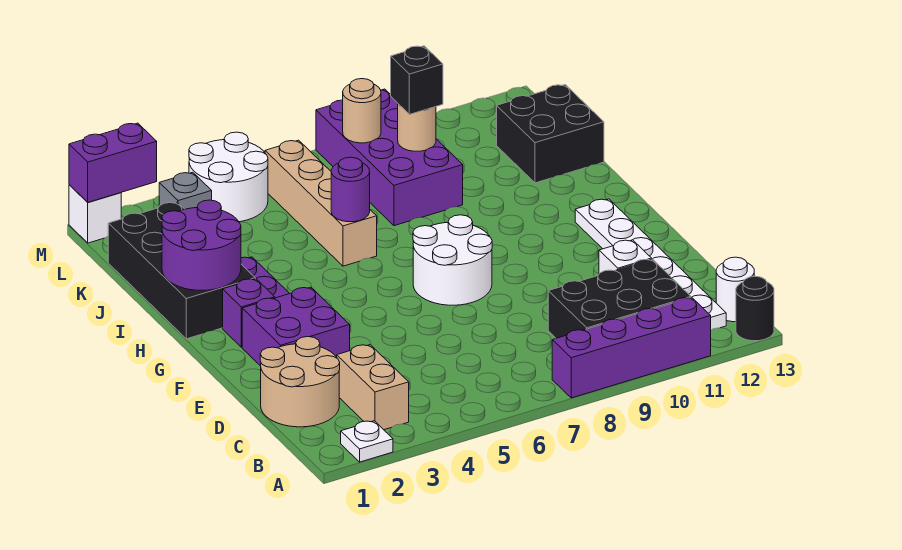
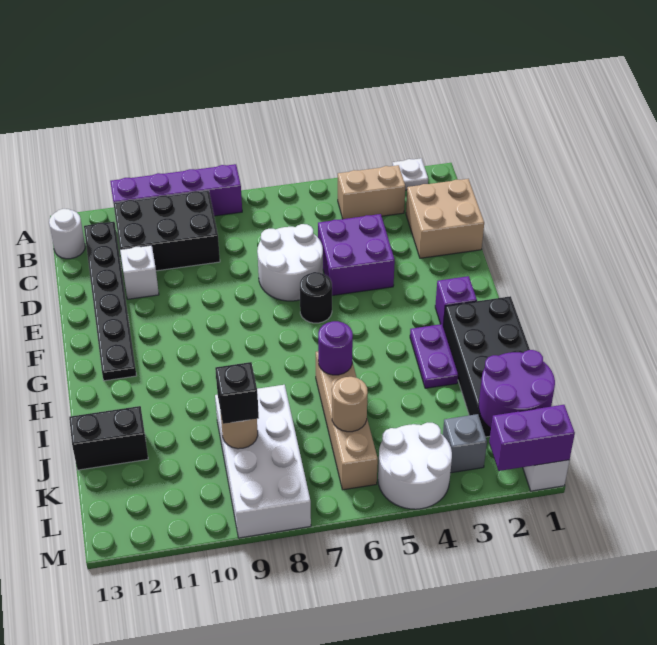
black round brick A13 level 1 -> black round brick F6 level 1
tan brick B3:C3 level 1 -> tan brick B3:B4 level 1
white plate B12:G12 level 1 -> black plate B12:G12 level 1
tan round brick C1:D2 level 1 -> tan brick C1:D2 level 1
purple brick E2:F3 level 1 -> purple brick D4:E5 level 1
white round brick F7:G8 level 1 -> white round brick D6:E7 level 1
purple round brick H1:I2 level 2 -> purple round brick K1:L2 level 2
purple brick J8:M9 level 1 -> white brick J8:M9 level 1
black brick J12:K13 level 1 -> black brick J12:J13 level 1
tan round brick L8 level 2 -> tan round brick K6 level 2

